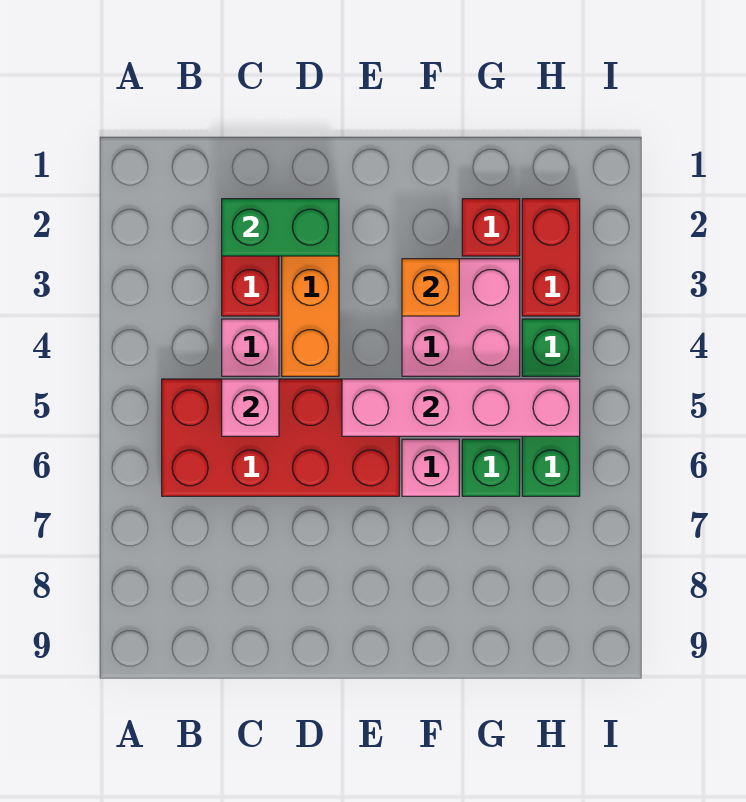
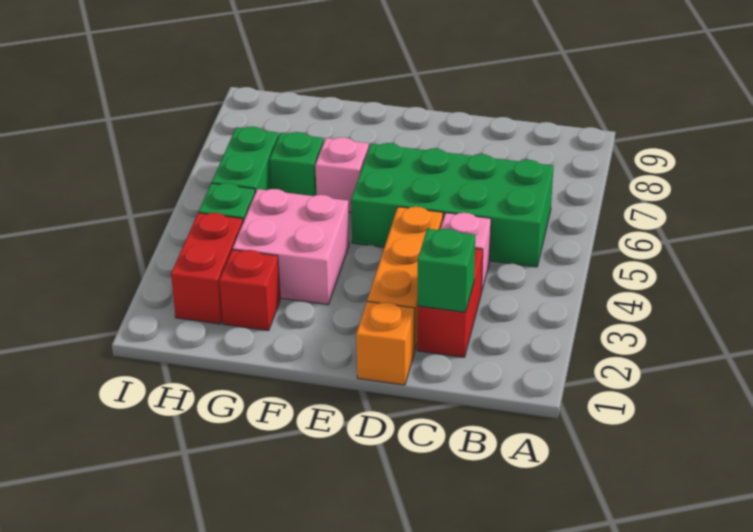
red brick B5:E6 level 1 -> green brick B5:E6 level 1
green brick C2:D2 level 2 -> green brick C2 level 2
pink brick C5 level 2 -> none
pink brick E5:H5 level 2 -> none
orange brick F3 level 2 -> orange brick D1 level 1

